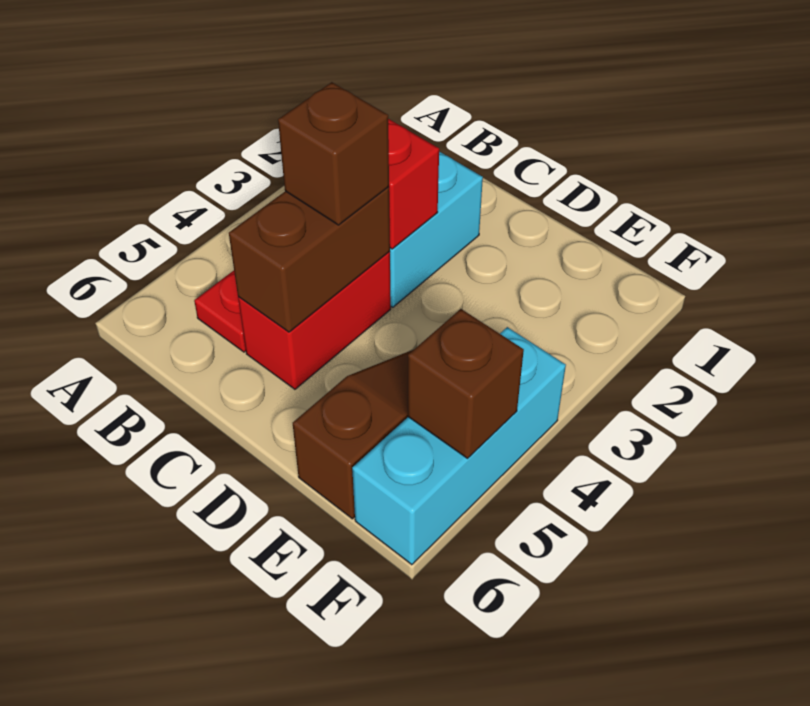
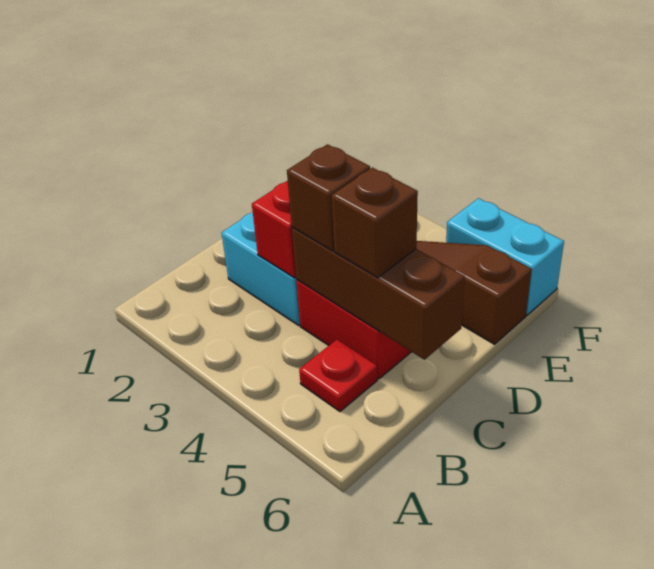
brown brick C4:C5 level 2 -> brown brick C4:C6 level 2
cyan brick F4:F6 level 1 -> cyan brick F5:F6 level 1
brown brick F5 level 2 -> brown brick C5 level 3

